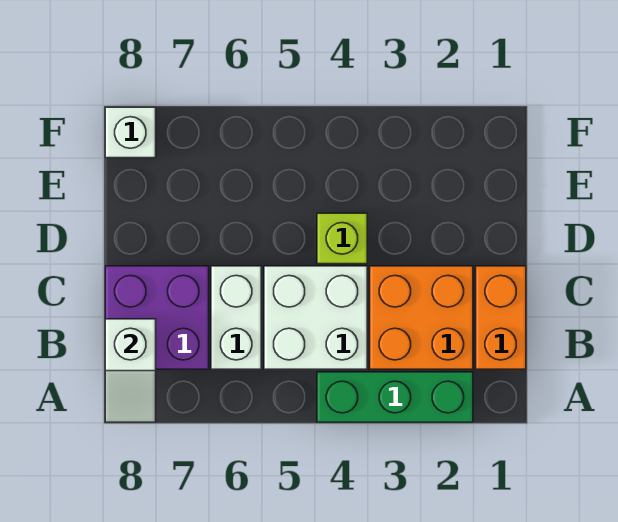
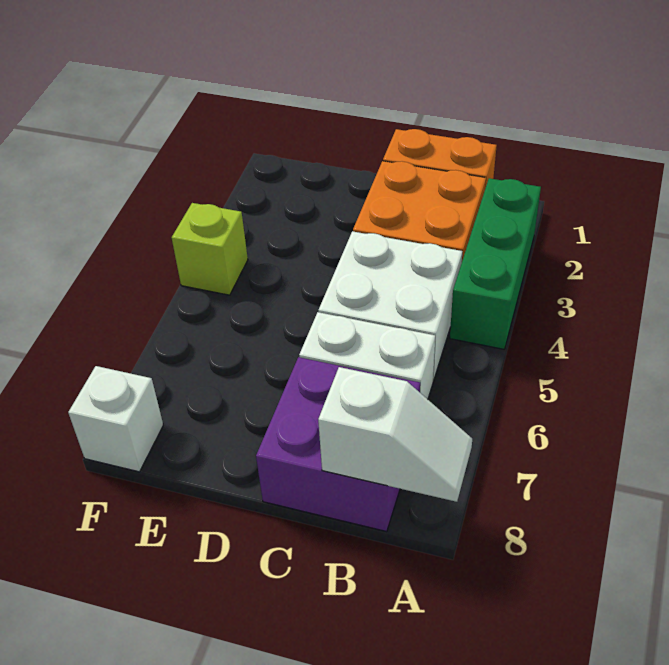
lime brick D4 level 1 -> lime brick F4 level 1

